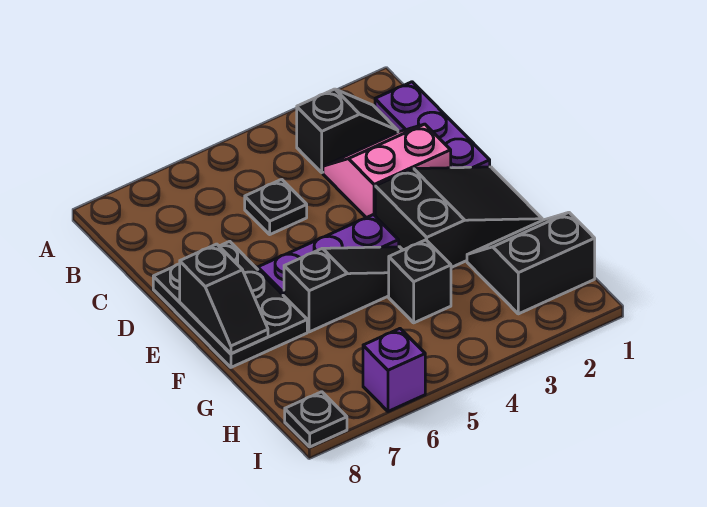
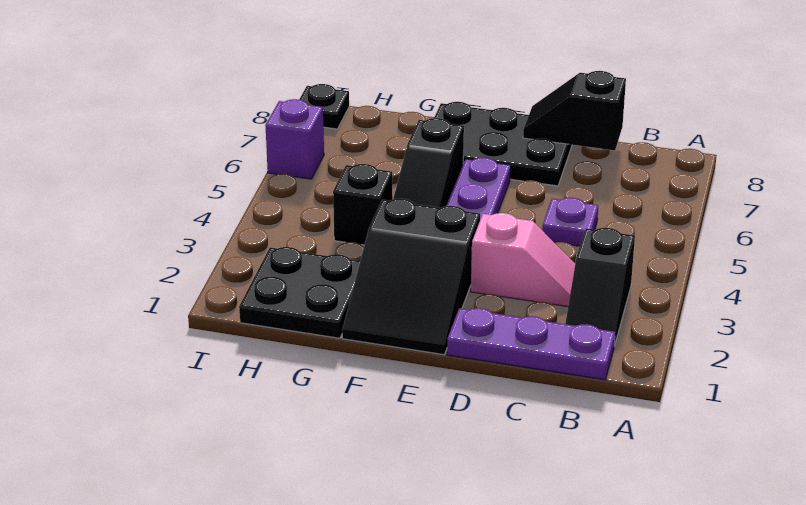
pink slope C2:D3 level 1 top D -> pink slope C3:D3 level 1 top D
black plate C5 level 1 -> purple plate C5 level 1
black slope E8:F8 level 2 top E -> black slope C8:D8 level 2 top C
black slope G1:H2 level 1 top H -> black plate G1:H2 level 1

